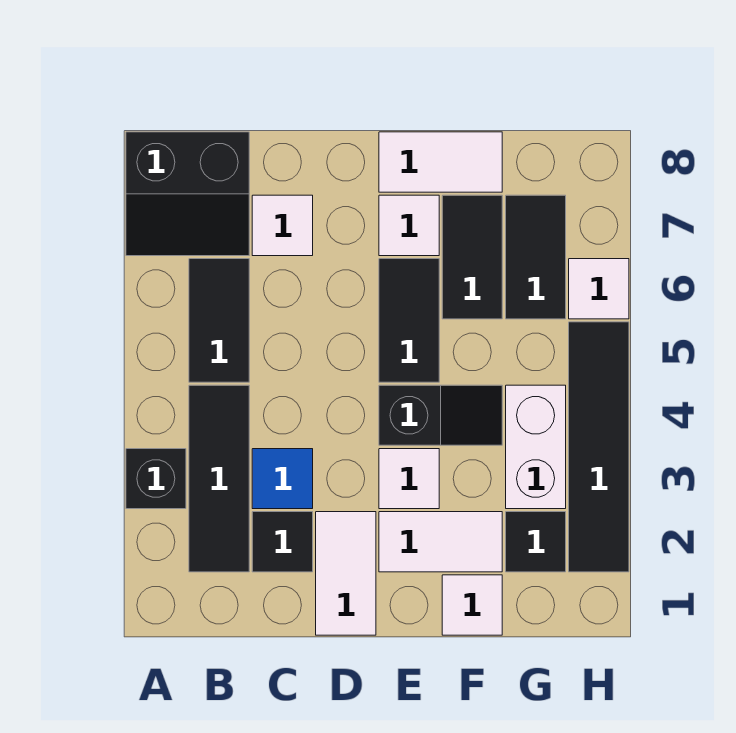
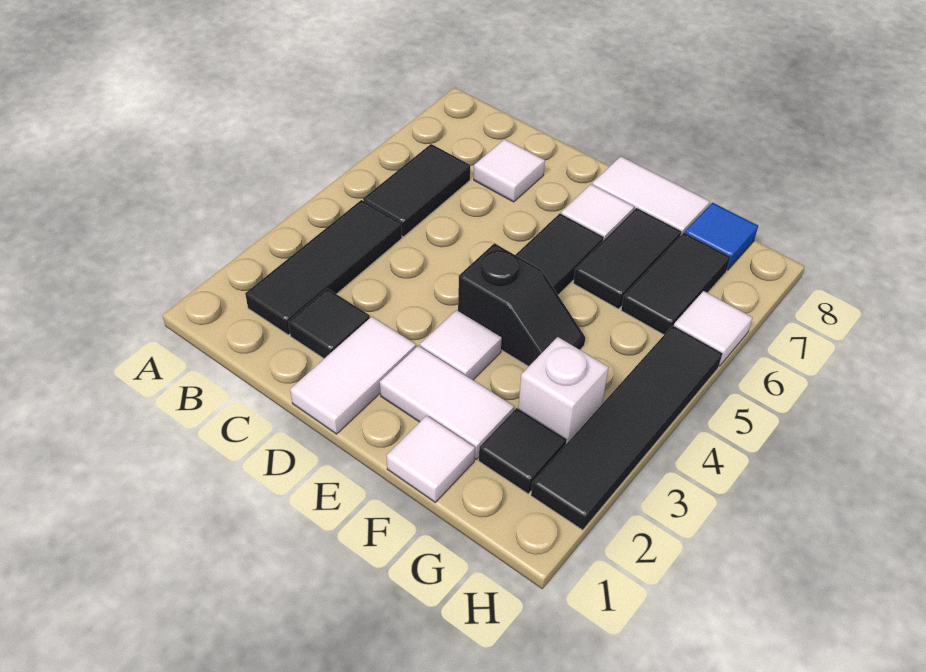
black brick A3 level 1 -> none
black slope A7:B8 level 1 top 8 -> none
blue tile C3 level 1 -> blue tile G8 level 1
white brick G3:G4 level 1 -> white brick G3 level 1

